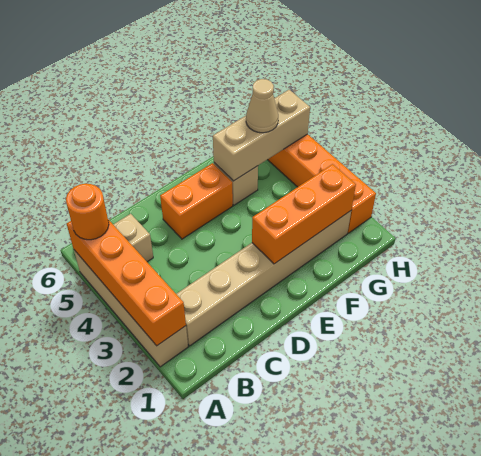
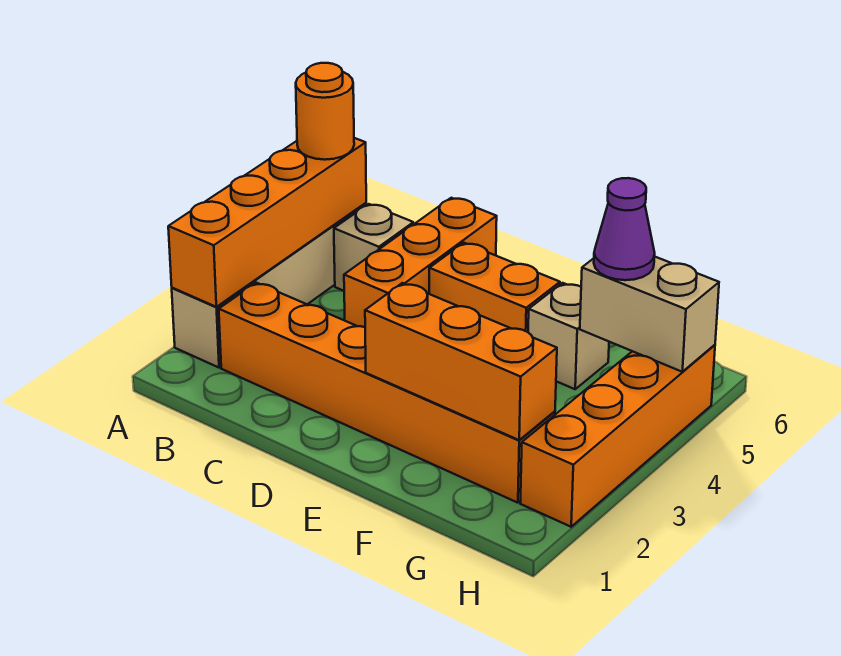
tan brick B2:G2 level 1 -> orange brick B2:G2 level 1
none -> orange brick C4:C6 level 1
tan brick F5:H5 level 2 -> tan brick G5:H5 level 2
tan cone G5 level 3 -> purple cone G5 level 3

